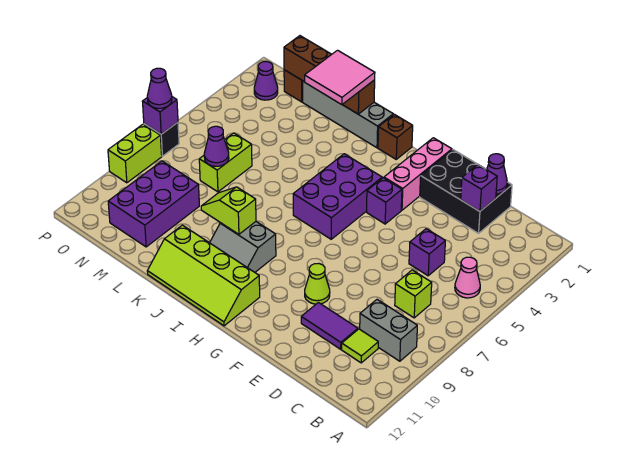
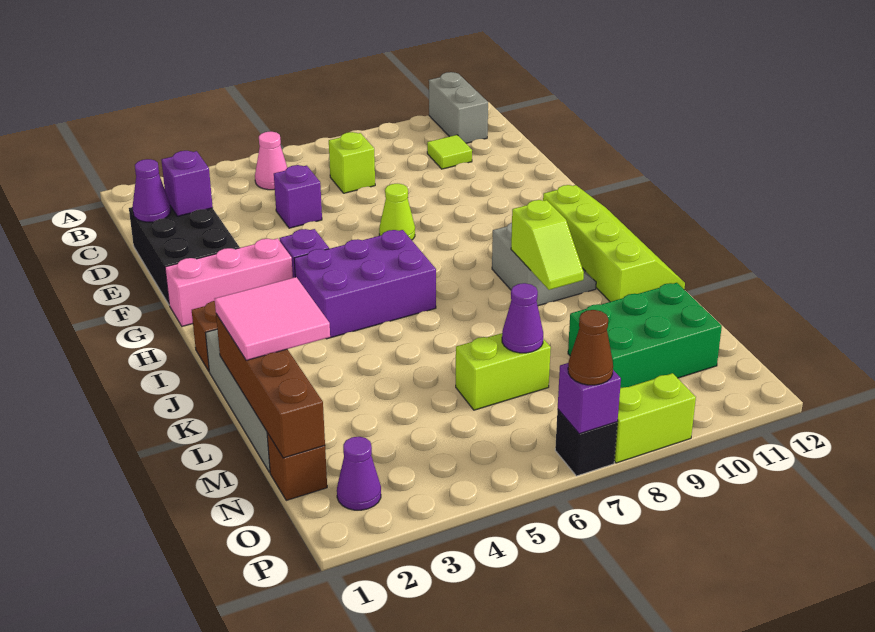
grey brick B9:C9 level 1 -> grey brick A11:B11 level 1
purple tile D10:E10 level 1 -> none
lime cone F9 level 1 -> lime cone F7 level 1
purple brick M9:N11 level 1 -> green brick M9:N11 level 1
purple cone P7 level 3 -> brown cone P7 level 3

